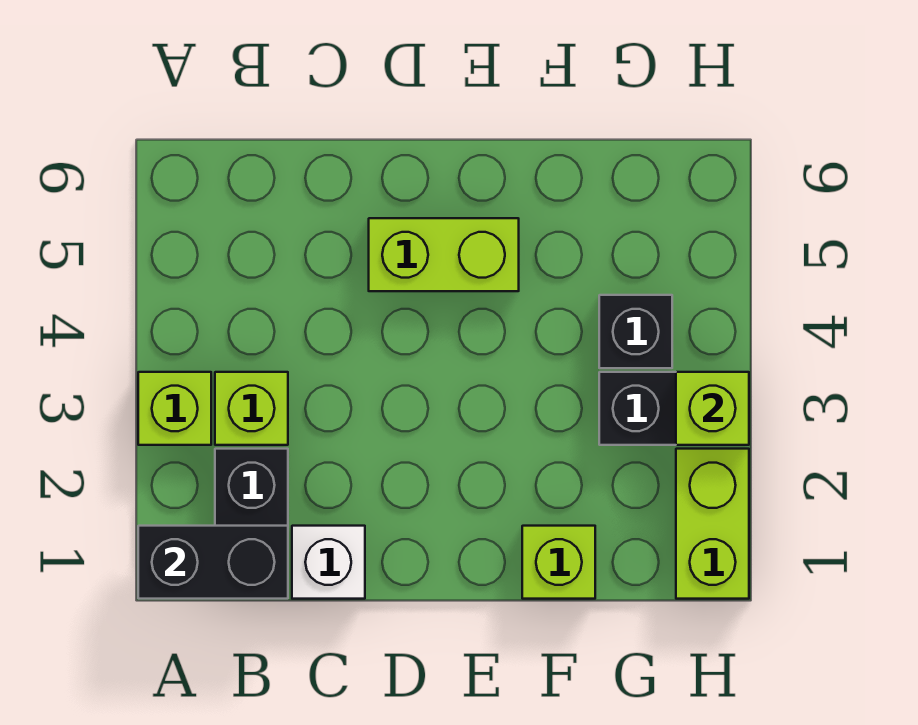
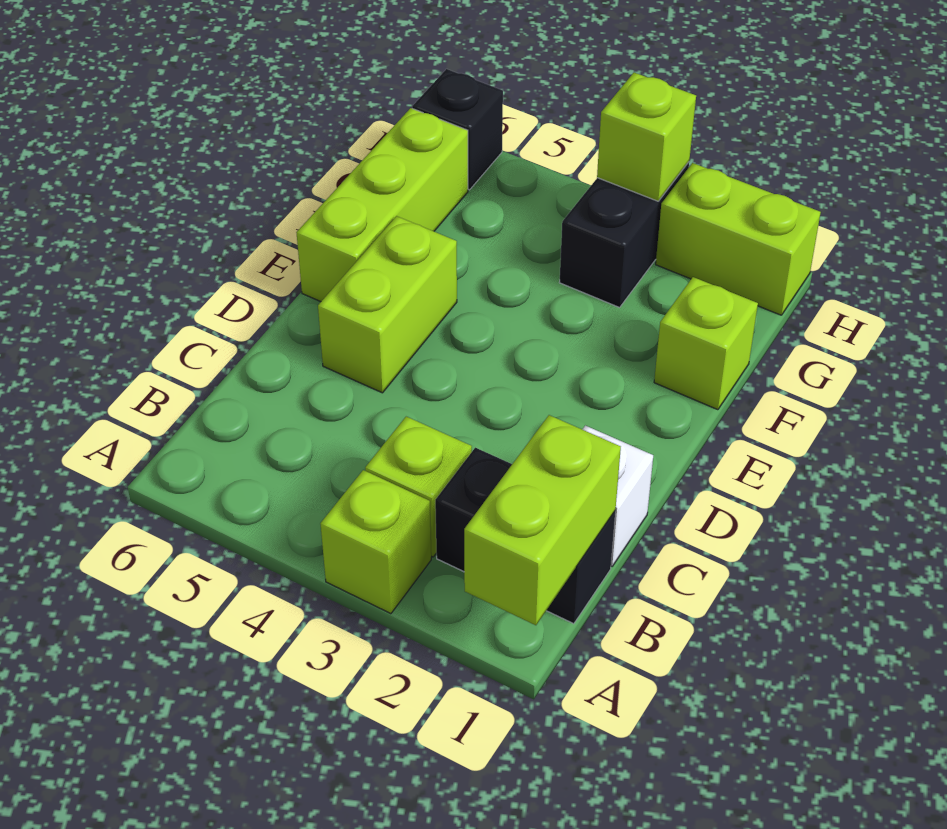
black brick A1:B1 level 2 -> lime brick A1:B1 level 2
none -> lime brick E6:G6 level 1
black brick G4 level 1 -> black brick H6 level 1

